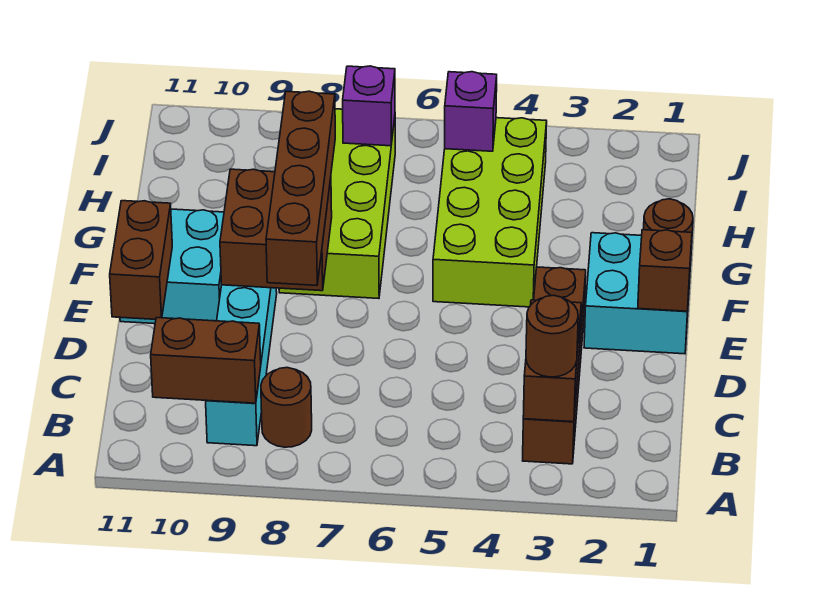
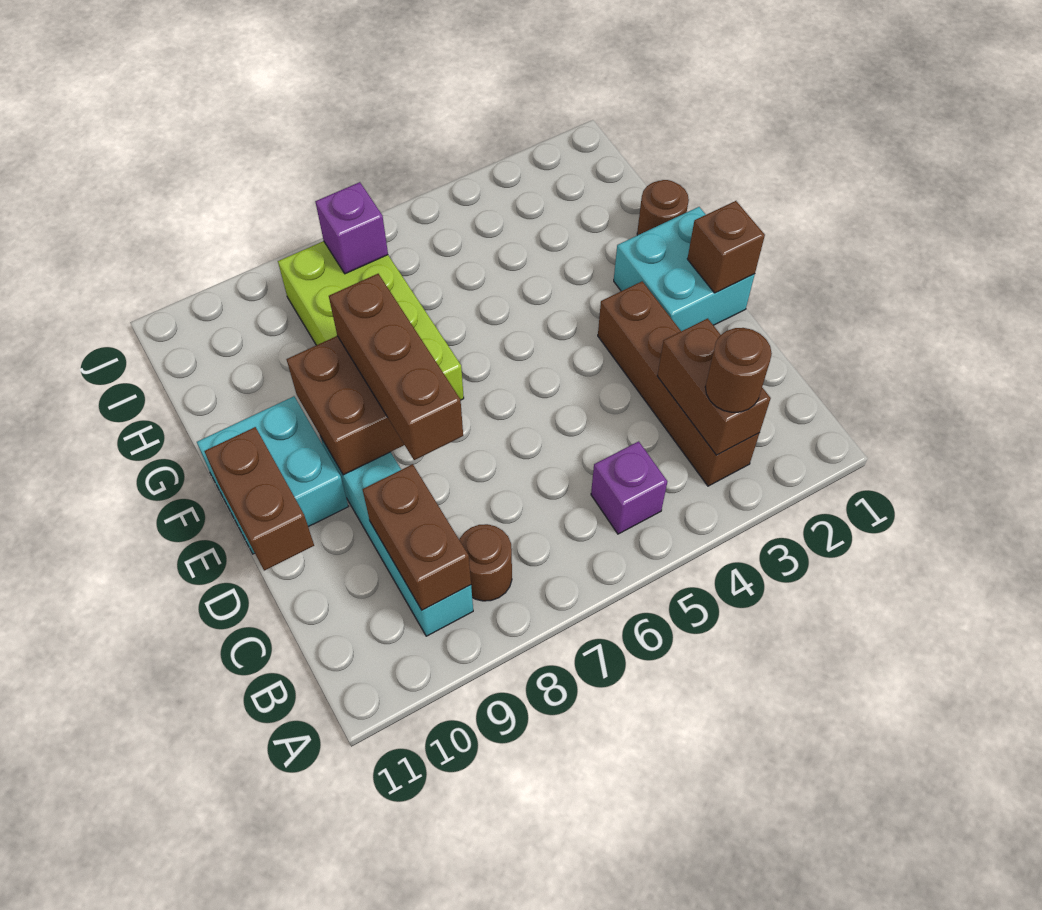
brown brick B9:B10 level 2 -> brown brick B9:C9 level 2
brown brick D8:G8 level 3 -> brown brick D8:F8 level 3
lime brick F4:I5 level 1 -> none
purple brick I5 level 2 -> purple brick B5 level 1

